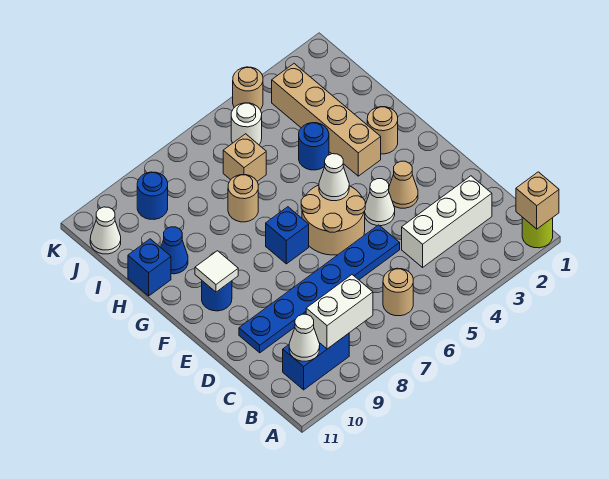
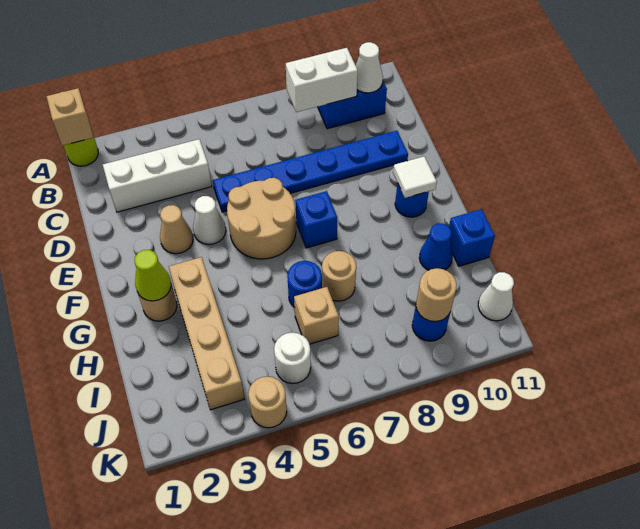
tan round brick B6 level 1 -> tan round brick J9 level 2
white cone F5 level 2 -> none
none -> lime cone G2 level 2
blue round brick H4 level 1 -> blue round brick H6 level 1

